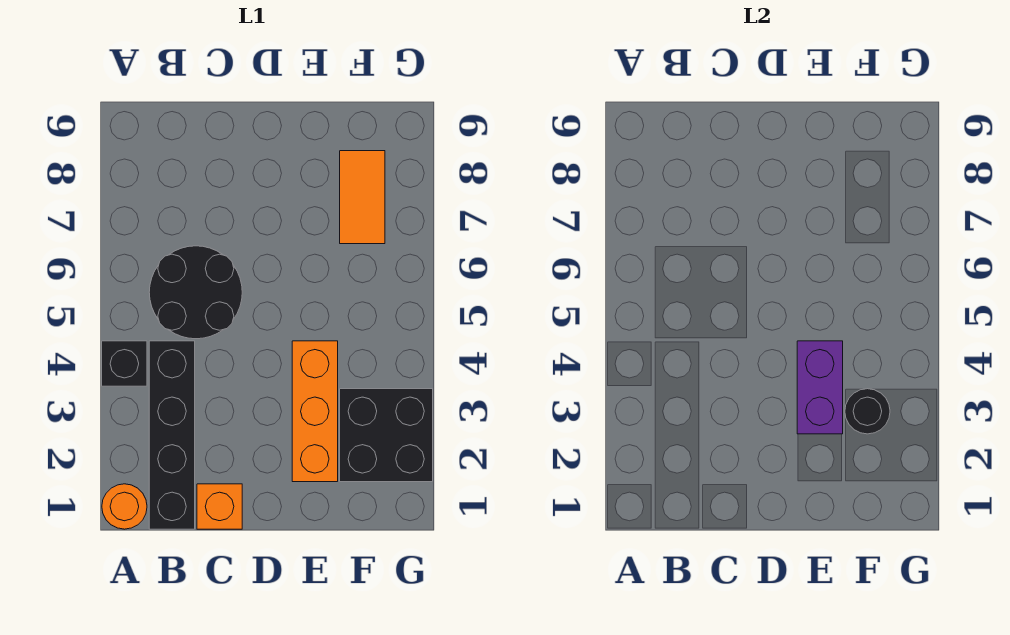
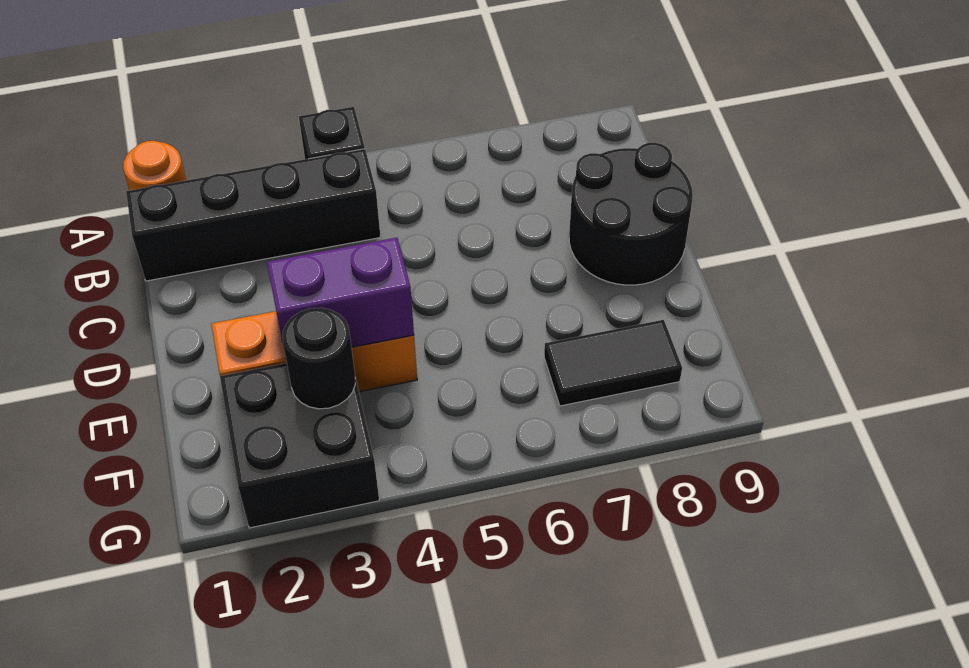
black round brick B5:C6 level 1 -> black round brick C8:D9 level 1
orange brick C1 level 1 -> none
orange tile F7:F8 level 1 -> black tile F7:F8 level 1

